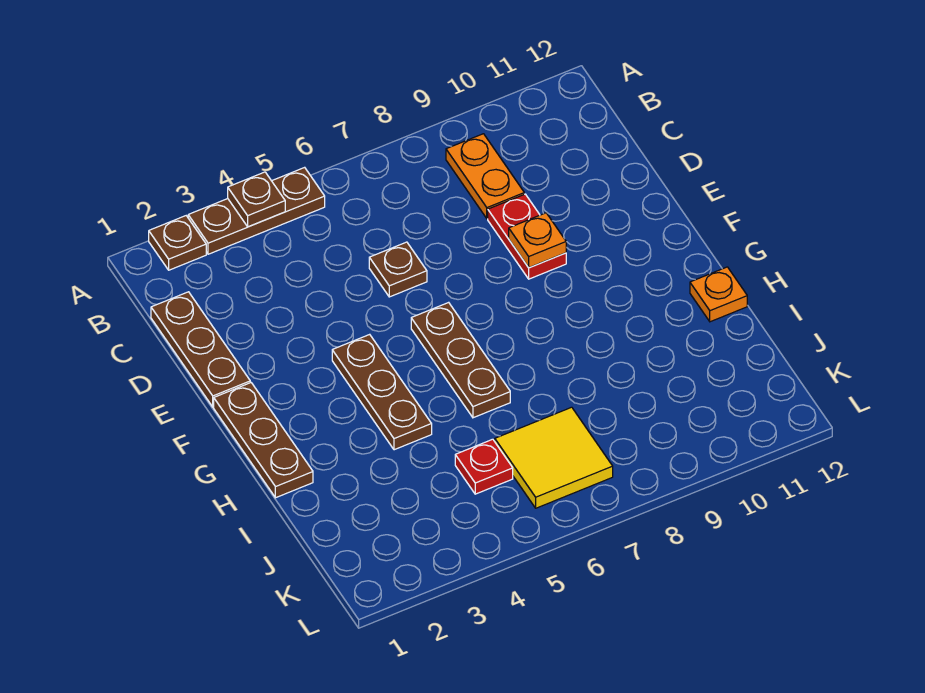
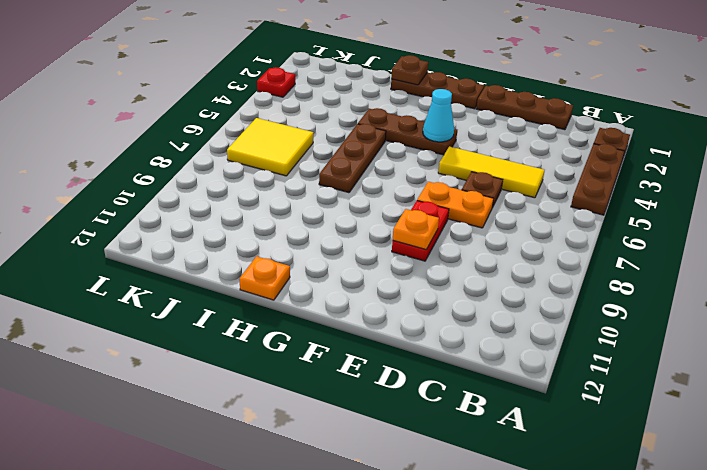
brown plate A4 level 2 -> brown plate H1 level 2
orange plate B9:C9 level 1 -> orange plate D7:E7 level 1
none -> yellow tile C5:E5 level 1
red plate D9:E9 level 1 -> red plate E8:E9 level 1
none -> cyan cone F4 level 2
brown plate F6:H6 level 1 -> brown plate H5:H7 level 1
red plate J5 level 1 -> red plate L3 level 1

